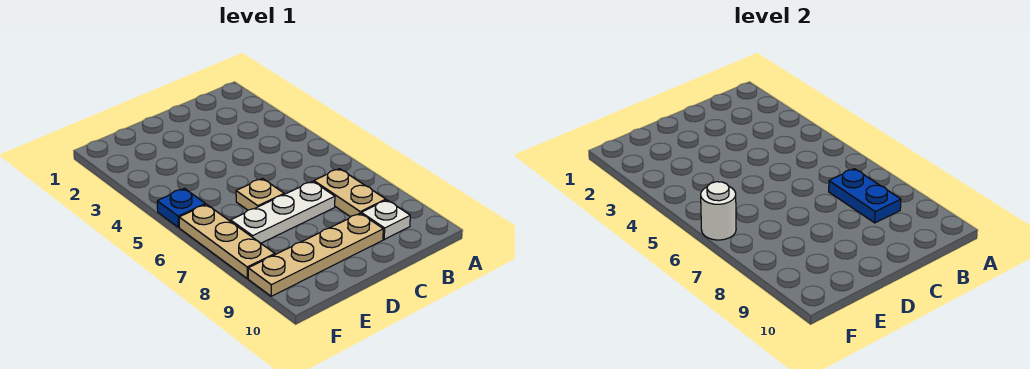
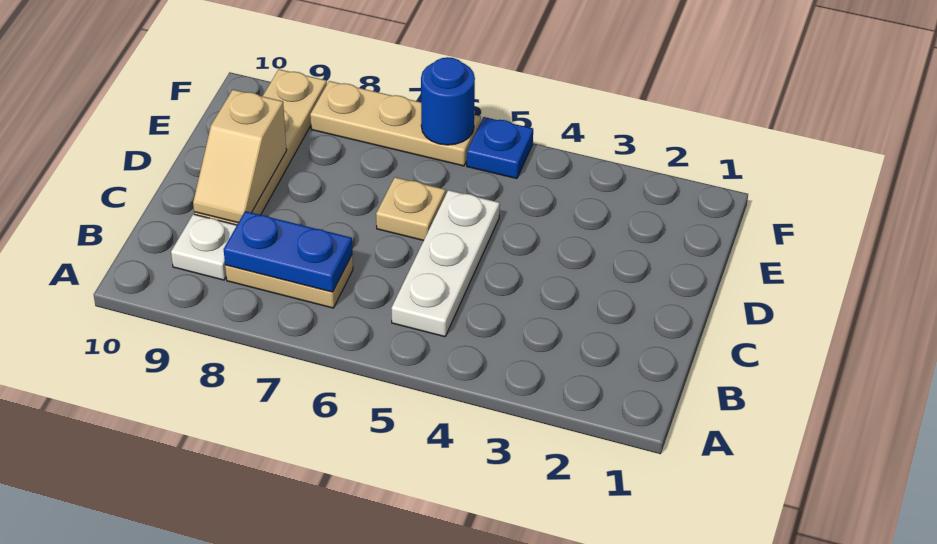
white plate C7:E7 level 1 -> white plate B5:D5 level 1
none -> tan slope C9:D9 level 2 top D
white round brick F6 level 2 -> blue round brick F6 level 2

